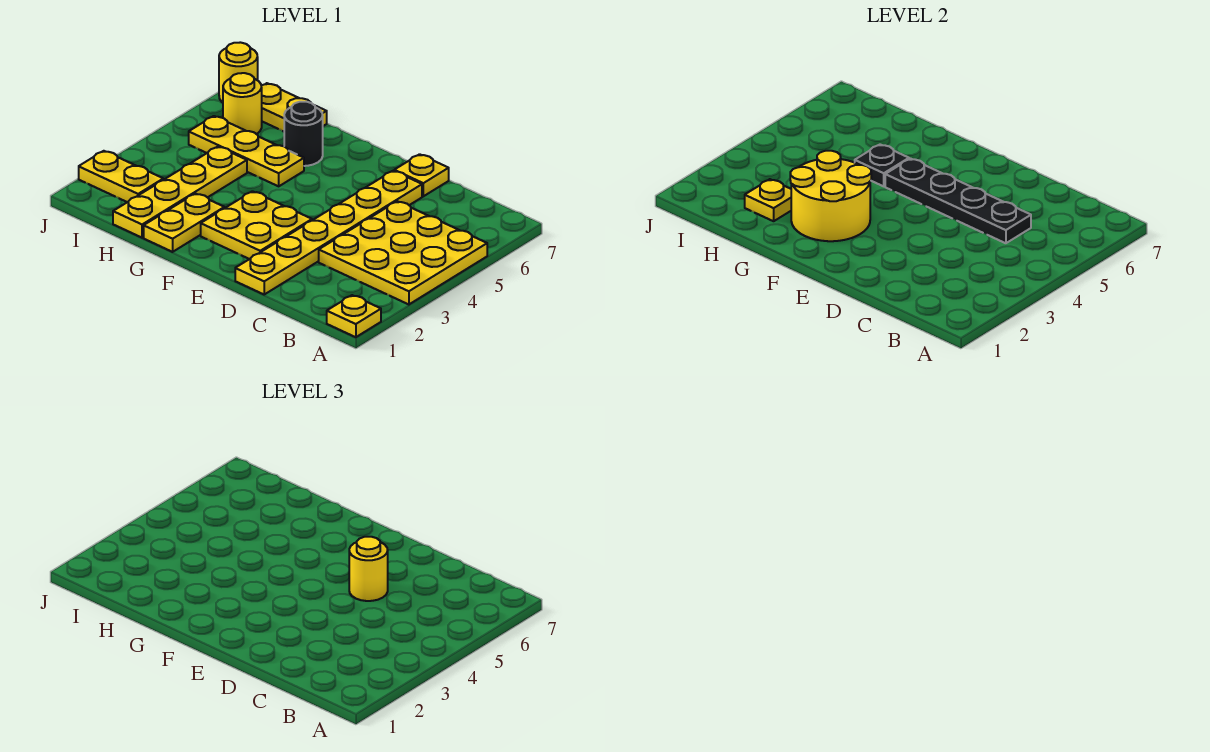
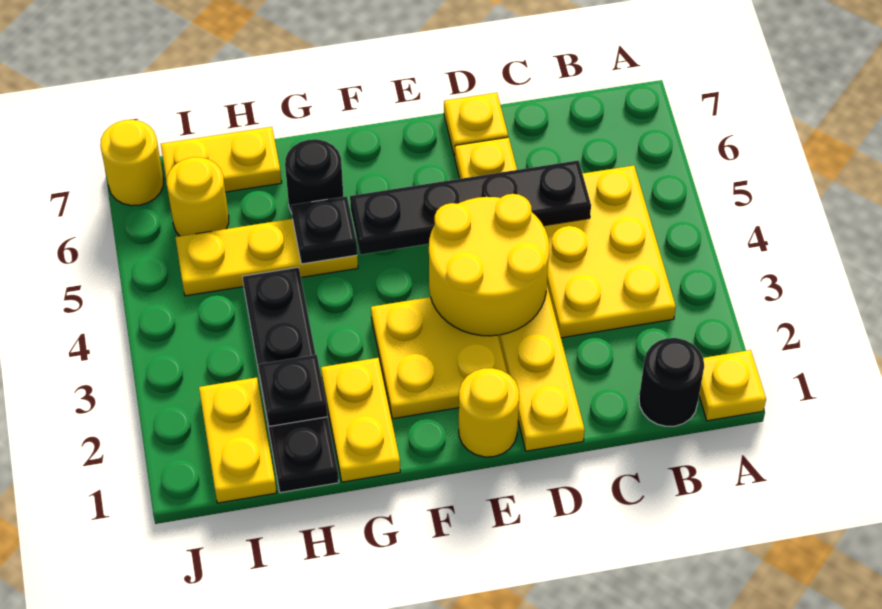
yellow plate A3:C5 level 1 -> yellow plate B3:C5 level 1
none -> black round brick B1 level 1
yellow round brick D5 level 3 -> yellow round brick E1 level 1
yellow round brick F2:G3 level 2 -> yellow round brick D3:E4 level 2
yellow plate H1:H4 level 1 -> black plate H1:H4 level 1
yellow plate H2 level 2 -> black plate H2 level 2
yellow plate I2:J2 level 1 -> yellow plate I1:I2 level 1

